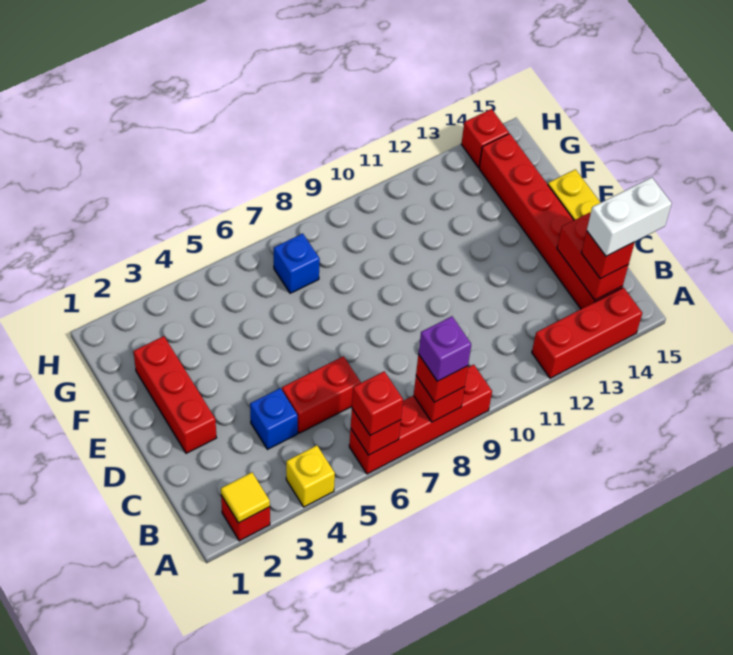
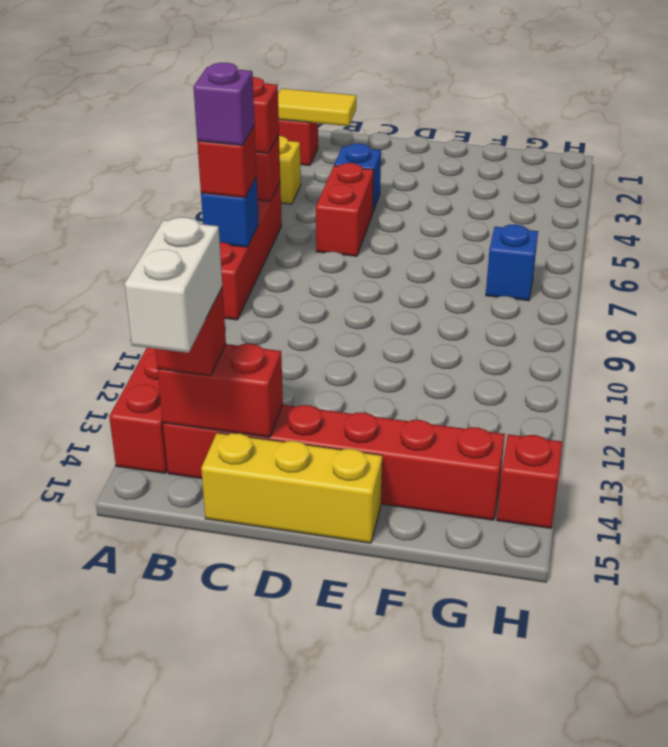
yellow tile A2 level 2 -> yellow tile A2:B2 level 2
red brick A8 level 2 -> blue brick A8 level 2
red brick D2:F2 level 1 -> none

